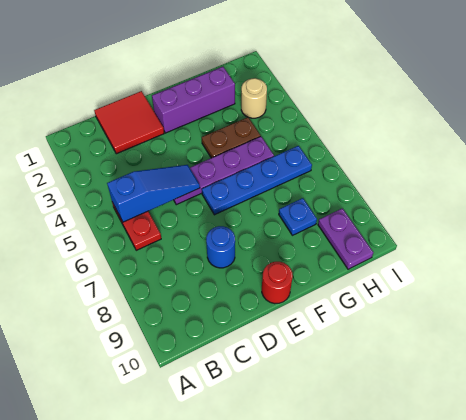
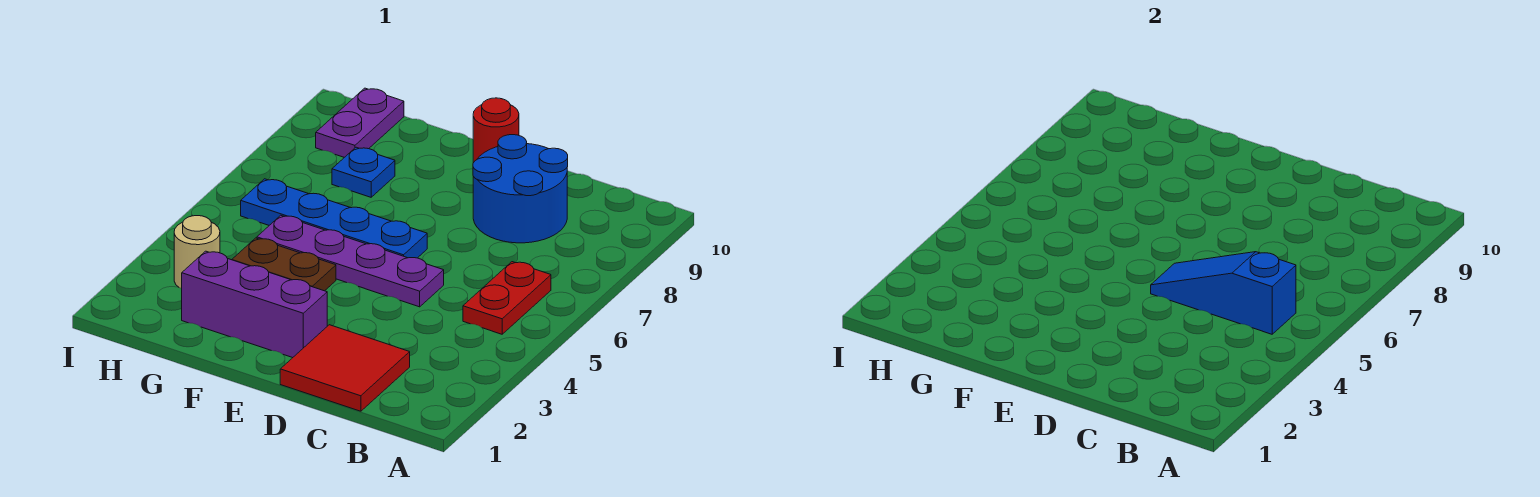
blue round brick D8 level 1 -> blue round brick C8:D9 level 1

